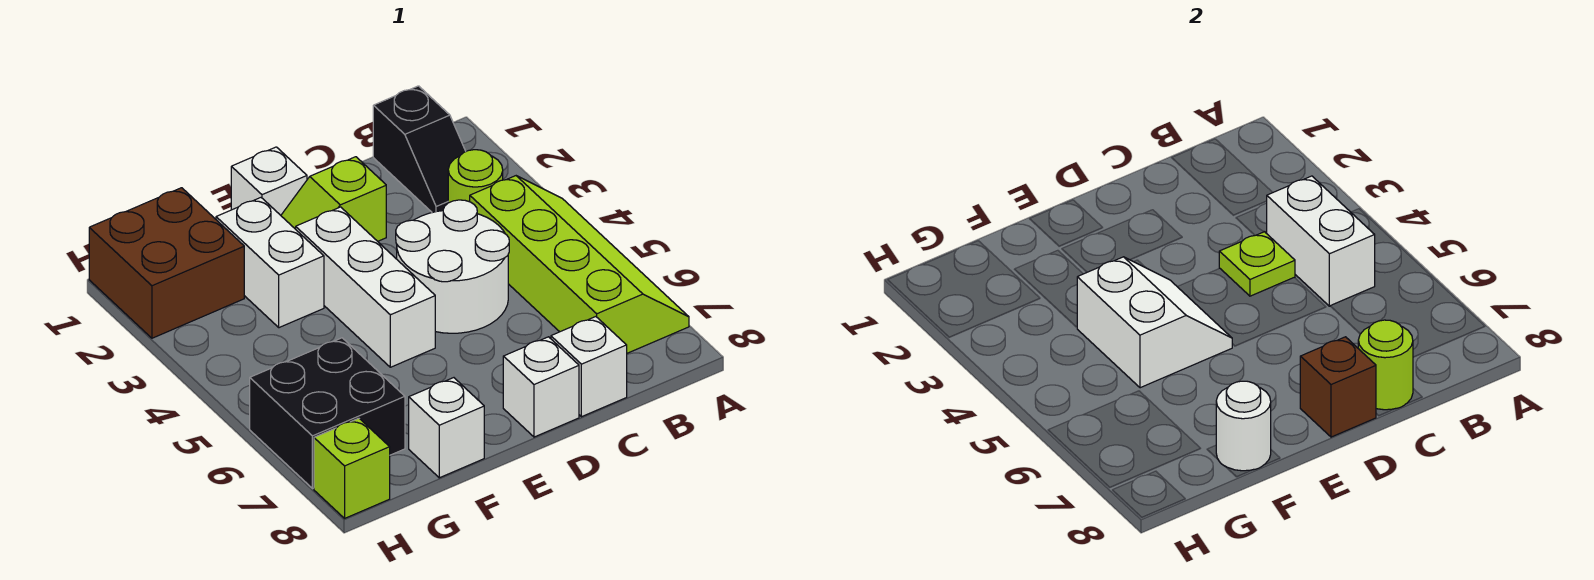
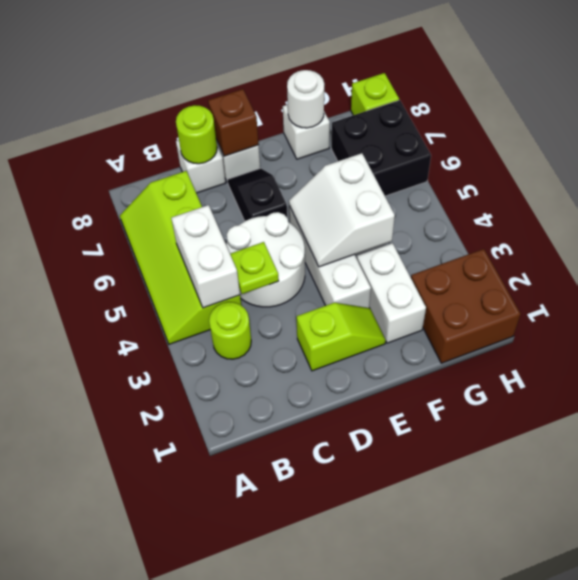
black slope B1:B2 level 1 top 1 -> black slope D6:D7 level 1 top 6
white brick E1 level 1 -> none

